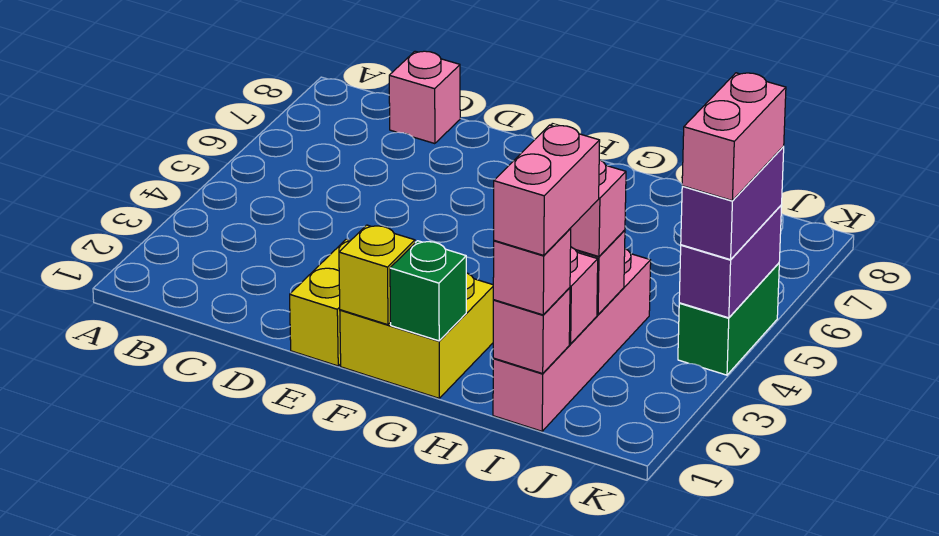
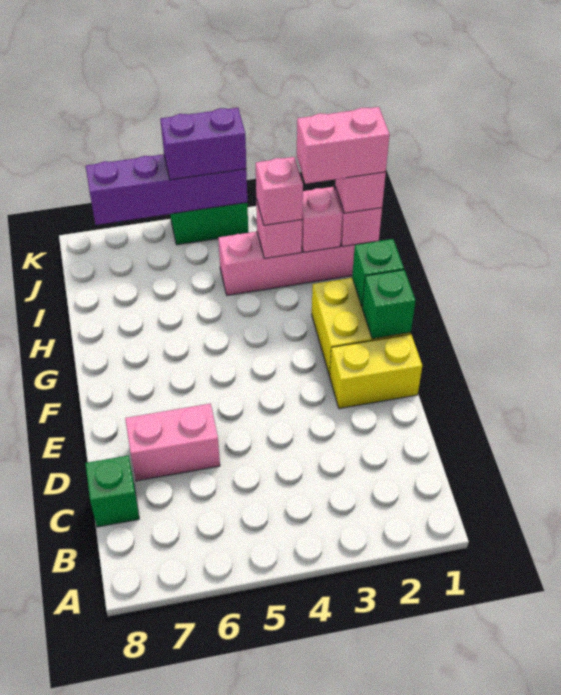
pink brick C8 level 1 -> green brick C8 level 1
yellow brick F1 level 2 -> green brick F1 level 2
purple brick K4:K5 level 2 -> purple brick K4:K7 level 2
pink brick K4:K5 level 4 -> pink brick D6:D7 level 1

